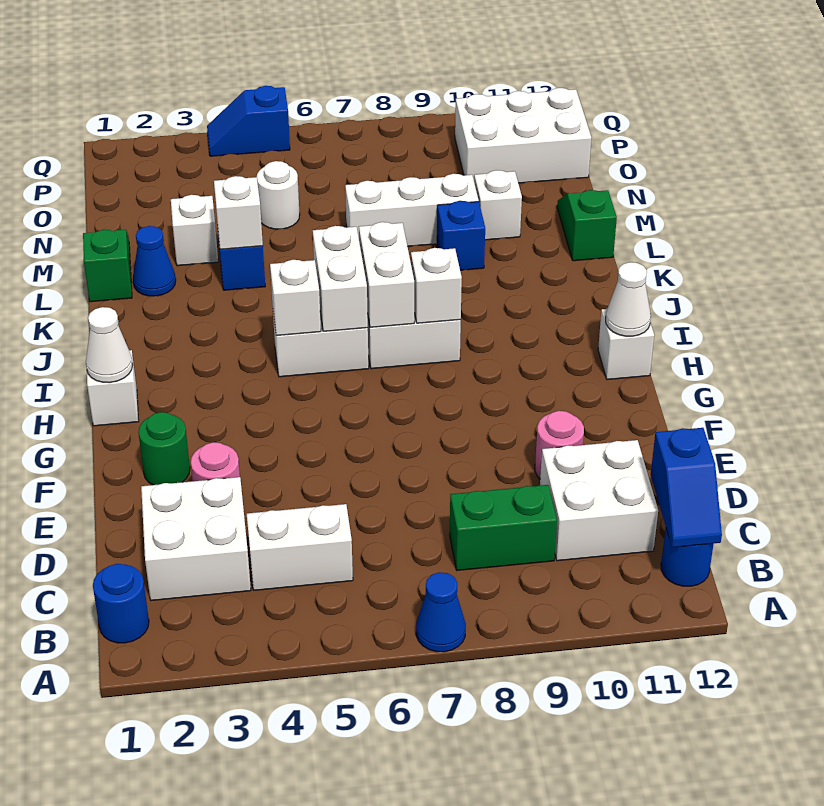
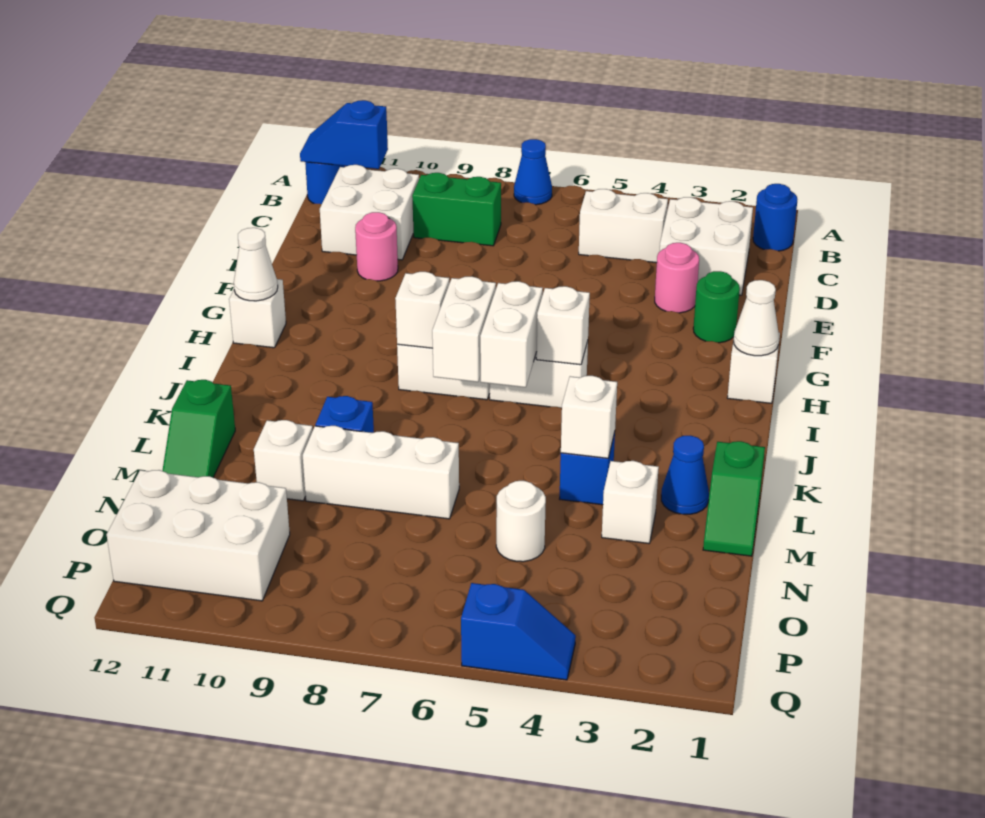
blue slope B12:C12 level 2 top C -> blue slope B11:B12 level 2 top 11

